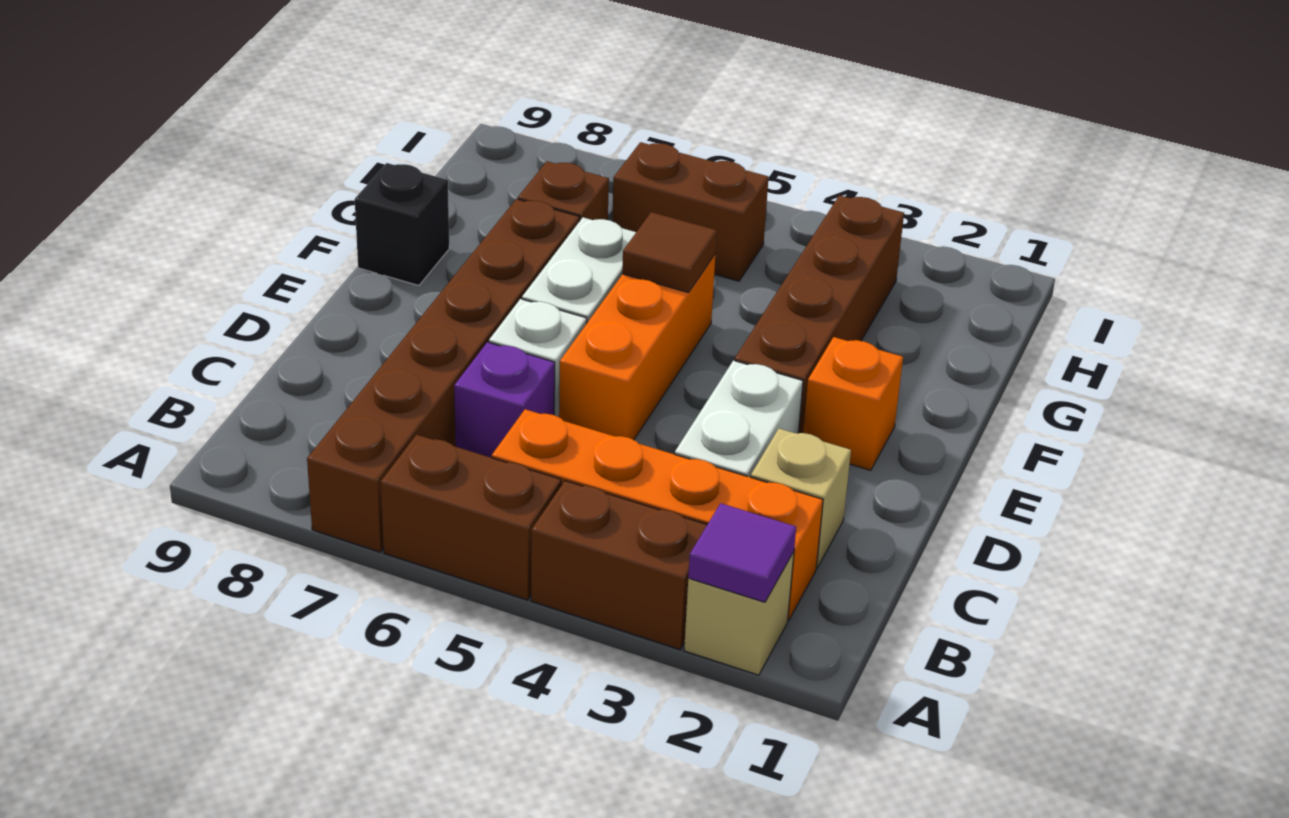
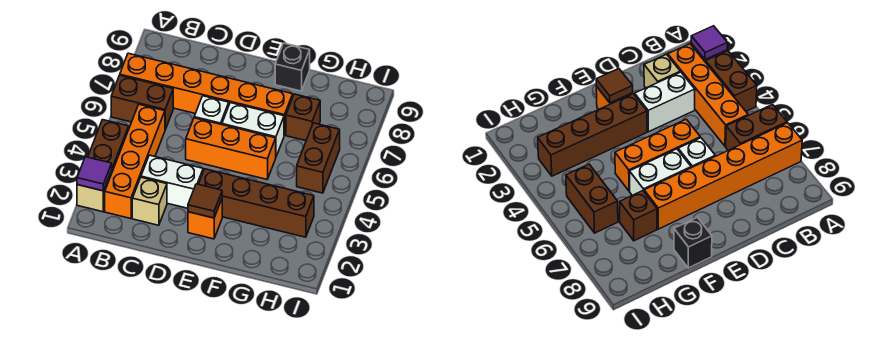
brown brick A5:A6 level 1 -> brown brick A6:B6 level 1
brown brick A7:F7 level 1 -> orange brick A7:F7 level 1
purple brick C6 level 1 -> none
brown tile F5 level 2 -> brown tile E2 level 2

